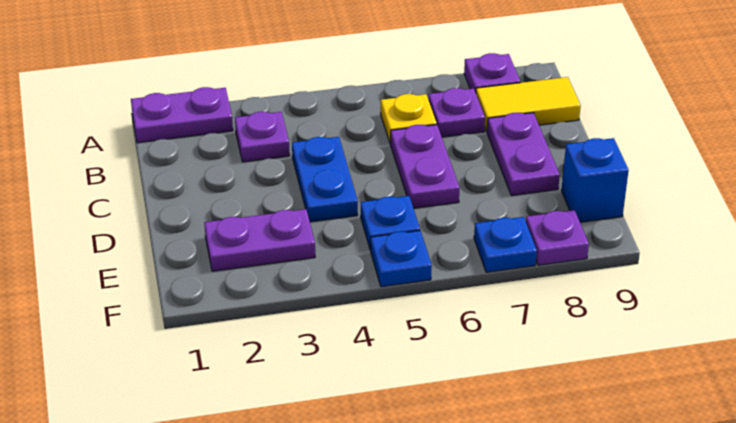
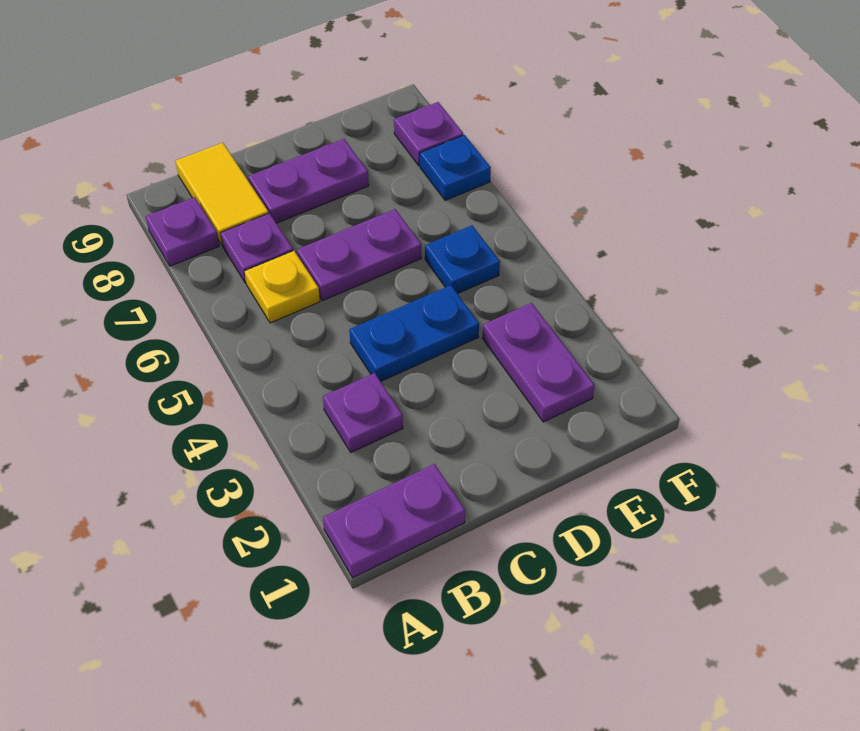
purple plate A1:A2 level 1 -> purple plate A1:B1 level 1
blue brick E9 level 1 -> none
blue plate F5 level 1 -> none

